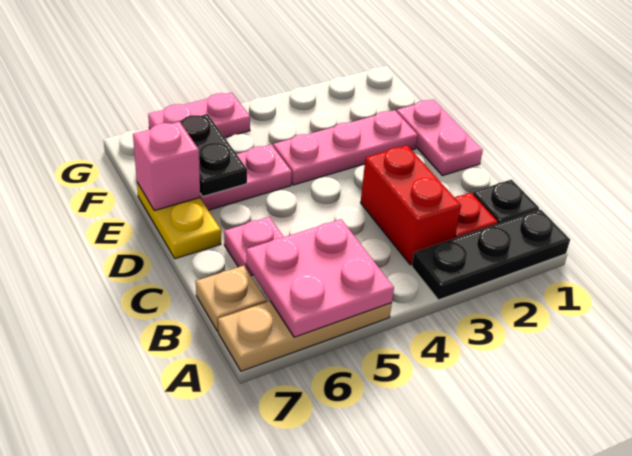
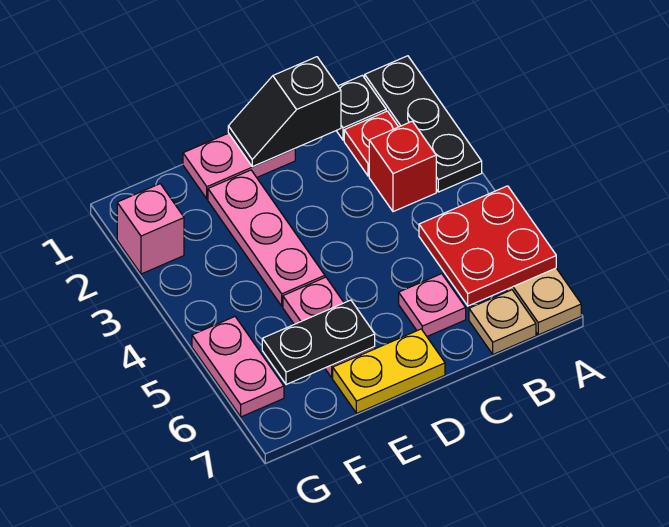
pink plate A5:B6 level 2 -> red plate A5:B6 level 2
red brick B3:C3 level 1 -> red brick B3 level 1
none -> black slope C1:D1 level 2 top C
pink brick E7 level 2 -> pink brick G2 level 1

